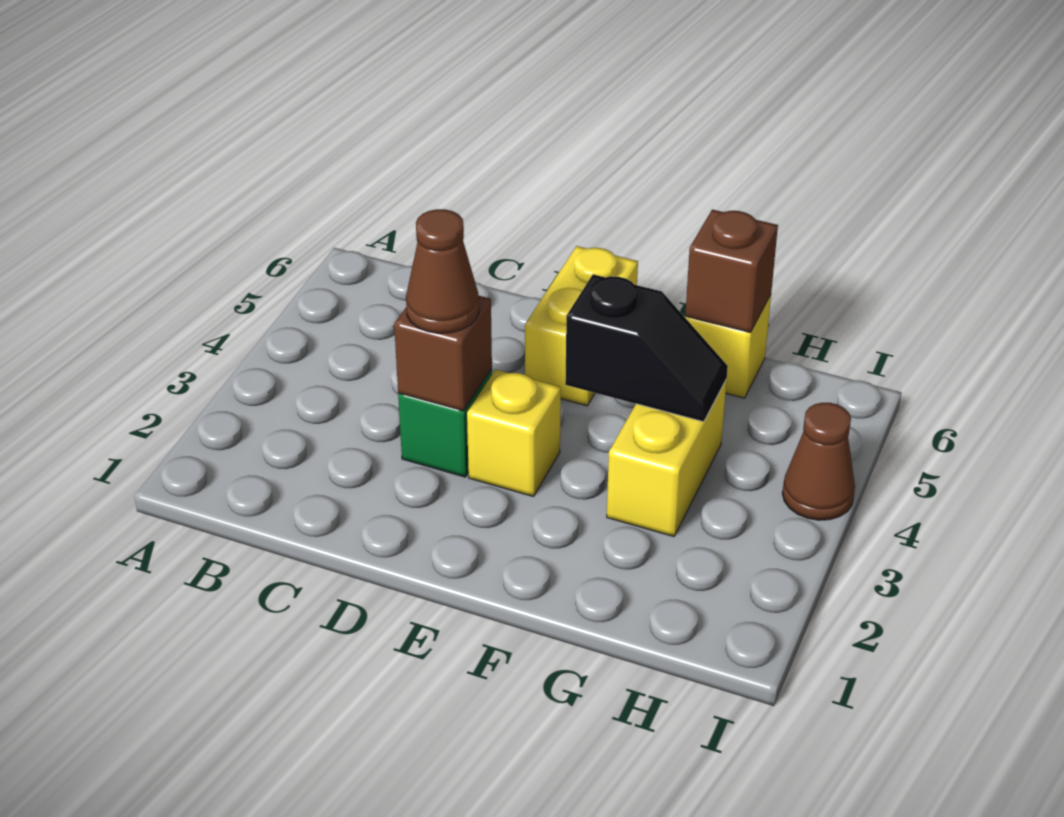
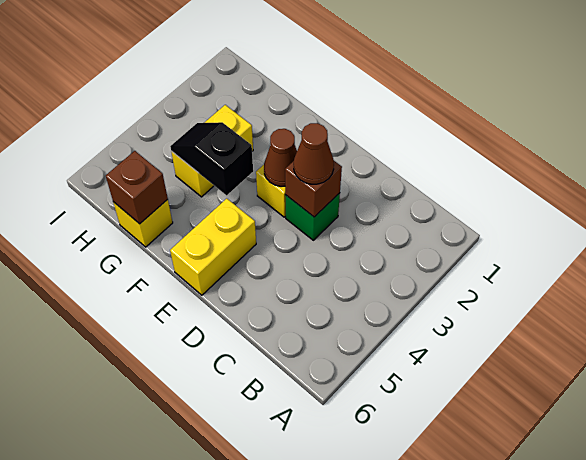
brown cone I4 level 1 -> brown cone E3 level 2

